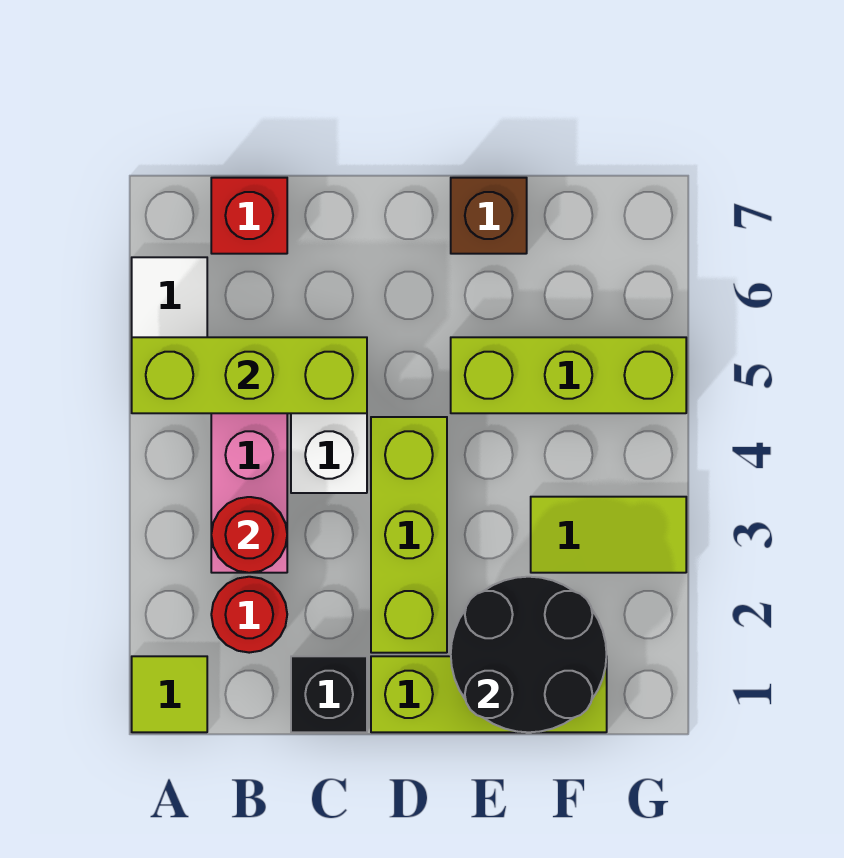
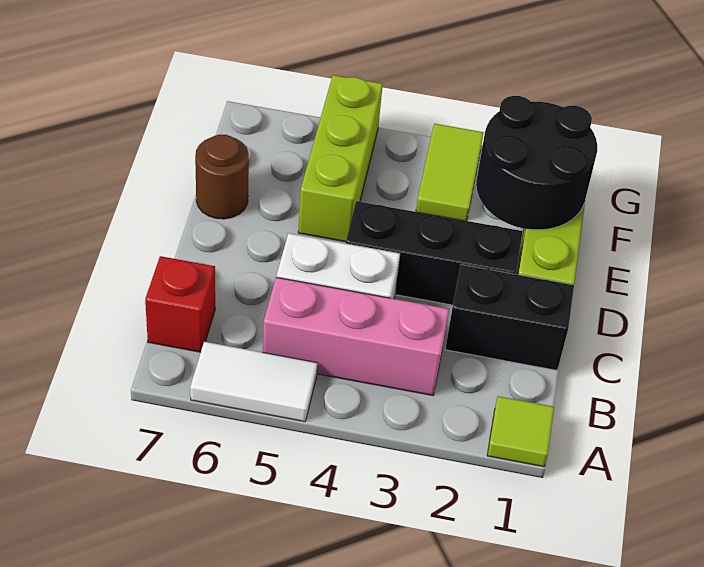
lime brick A5:C5 level 2 -> none
red round brick B2 level 1 -> none
red round brick B3 level 2 -> none
black brick C1 level 1 -> black brick C1:C2 level 1
lime brick D2:D4 level 1 -> black brick D2:D4 level 1
brown brick E7 level 1 -> brown round brick E7 level 1

